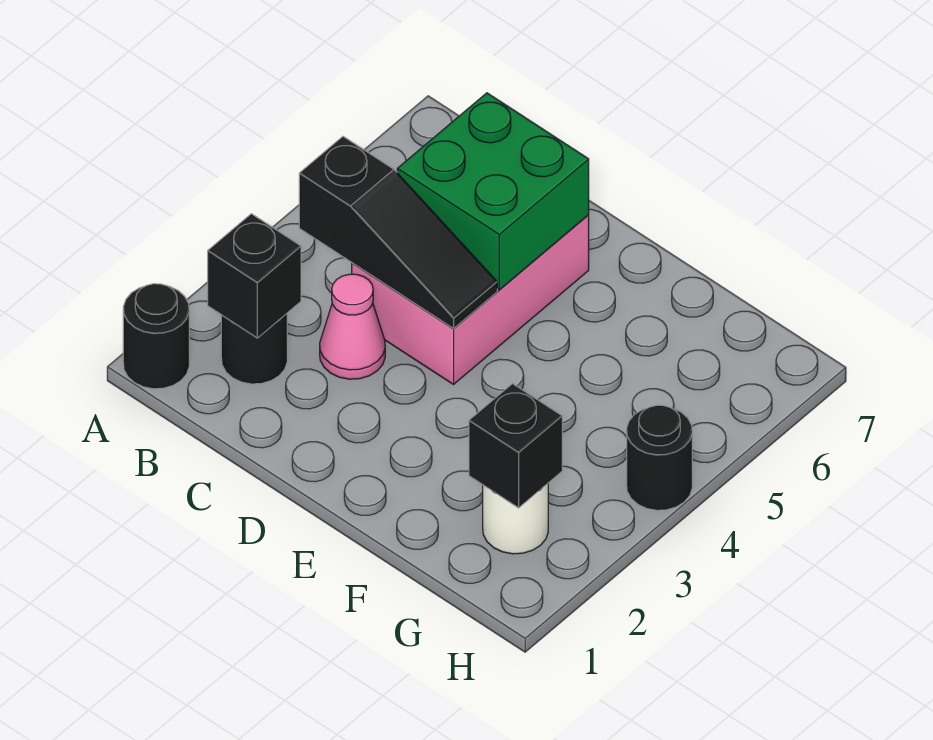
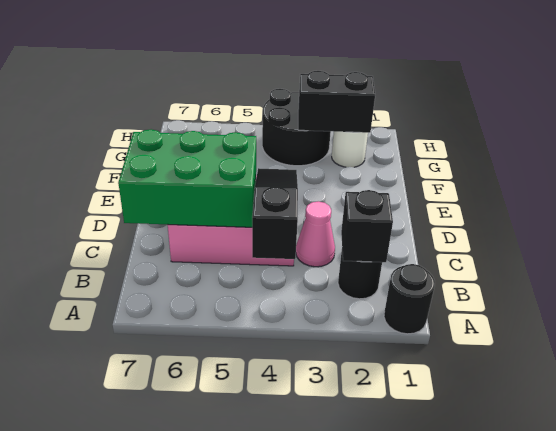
green brick C5:D6 level 2 -> green brick C5:D7 level 2
black brick G2 level 2 -> black brick G2:G3 level 2
black round brick H4 level 1 -> black round brick G3:H4 level 1

